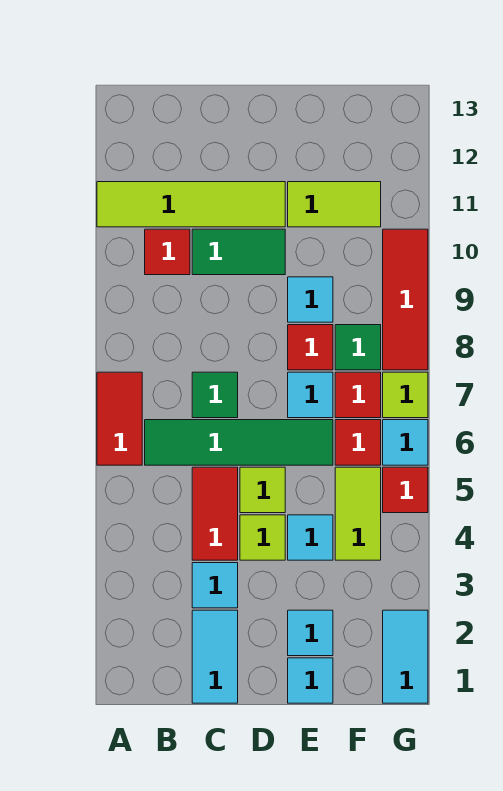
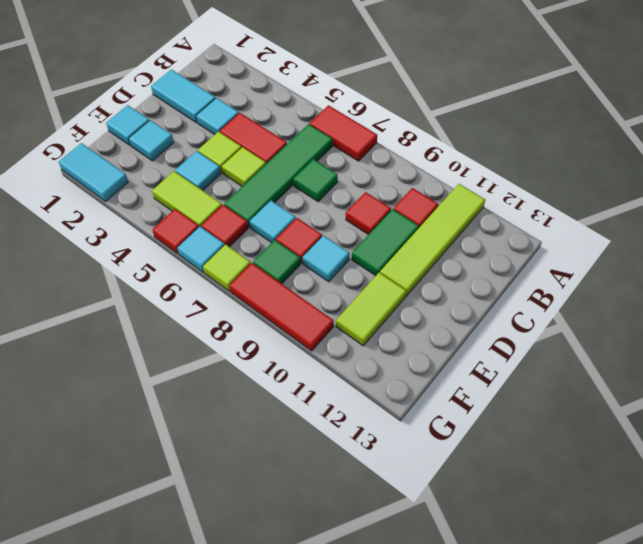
red tile F7 level 1 -> red tile C9 level 1

